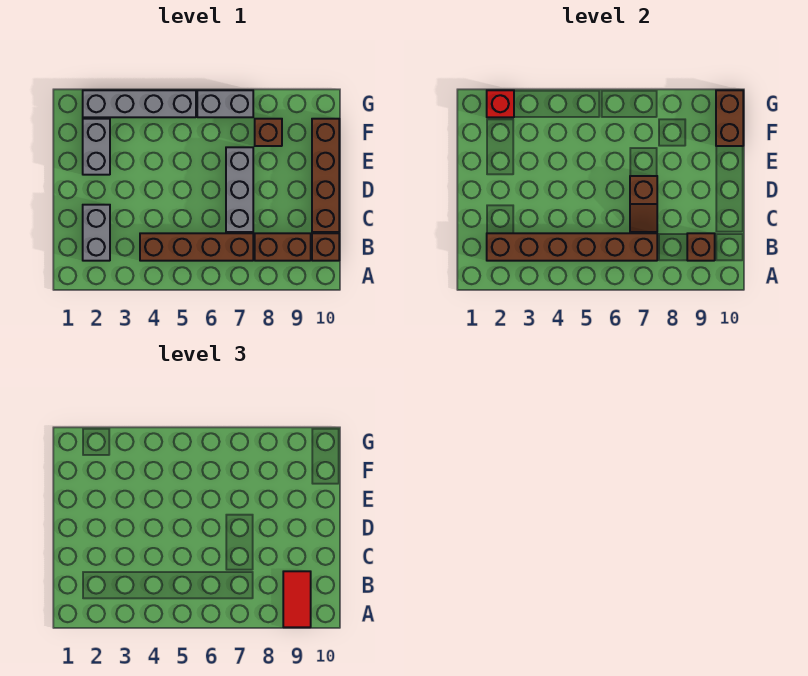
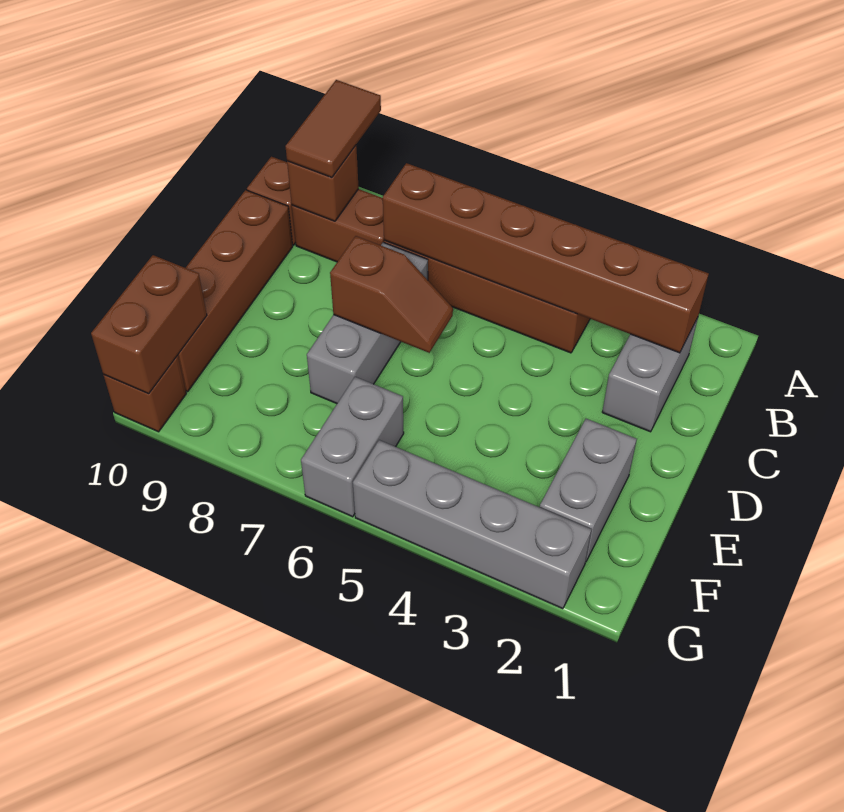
red tile A9:B9 level 3 -> brown tile A9:B9 level 3
brown slope C7:D7 level 2 top D -> brown slope D6:D7 level 2 top 7
brown brick F8 level 1 -> brown brick G10 level 1
red brick G2 level 2 -> none
grey brick G6:G7 level 1 -> grey brick F6:G6 level 1

